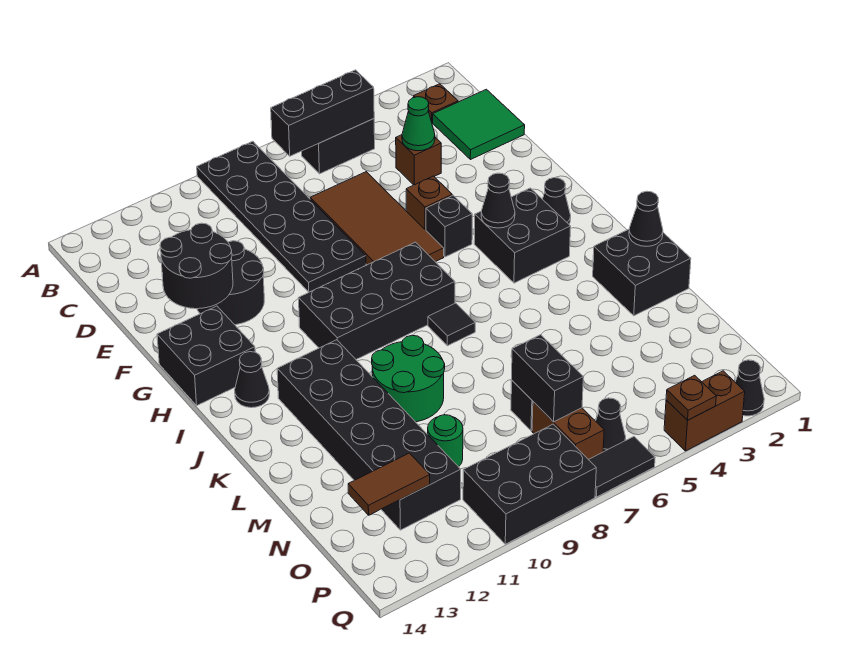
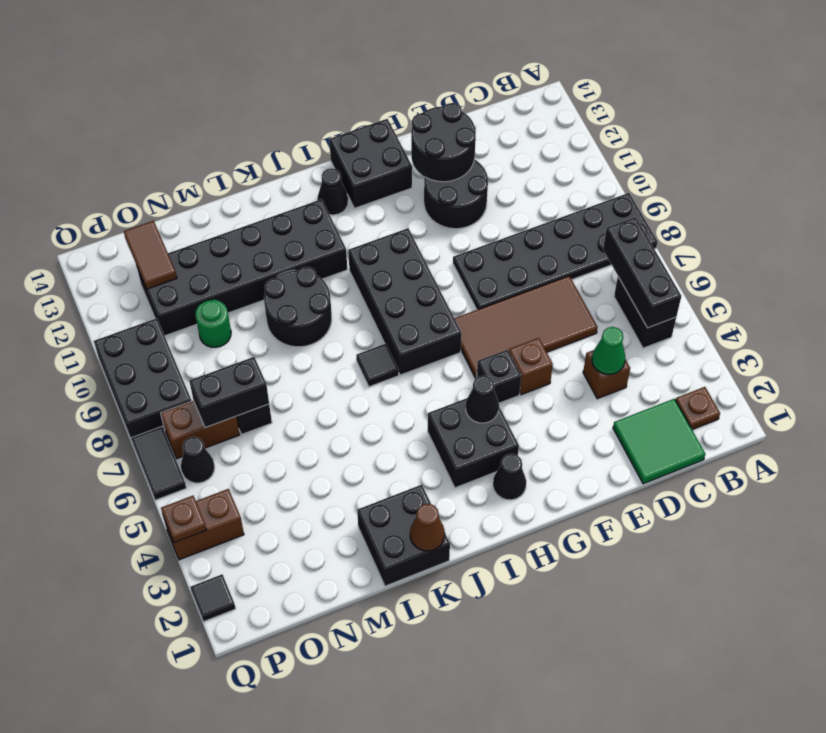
black cone K1 level 2 -> brown cone K1 level 2
green round brick K9:L10 level 1 -> black round brick K9:L10 level 1
black cone Q2 level 1 -> black tile Q2 level 1
brown brick Q3:Q4 level 1 -> brown brick P4:Q4 level 1

